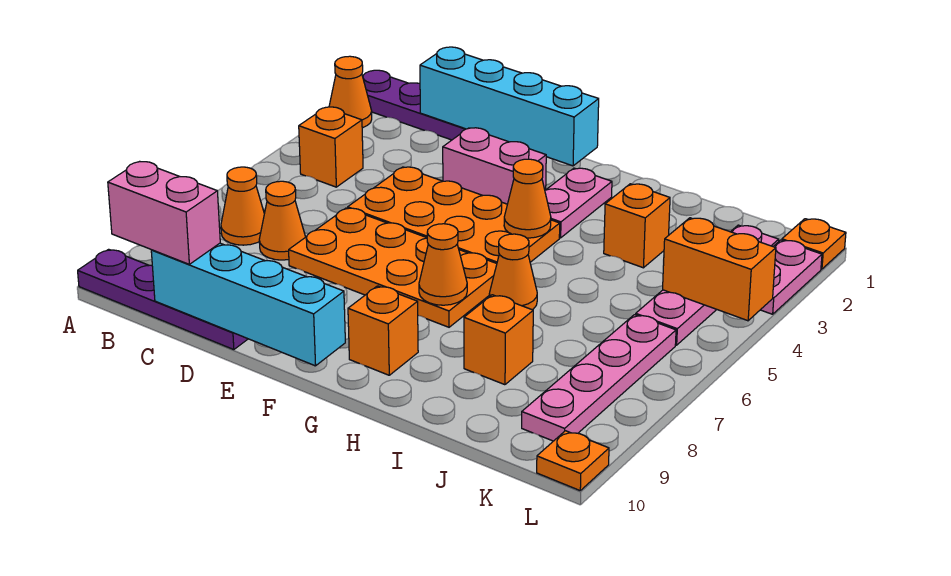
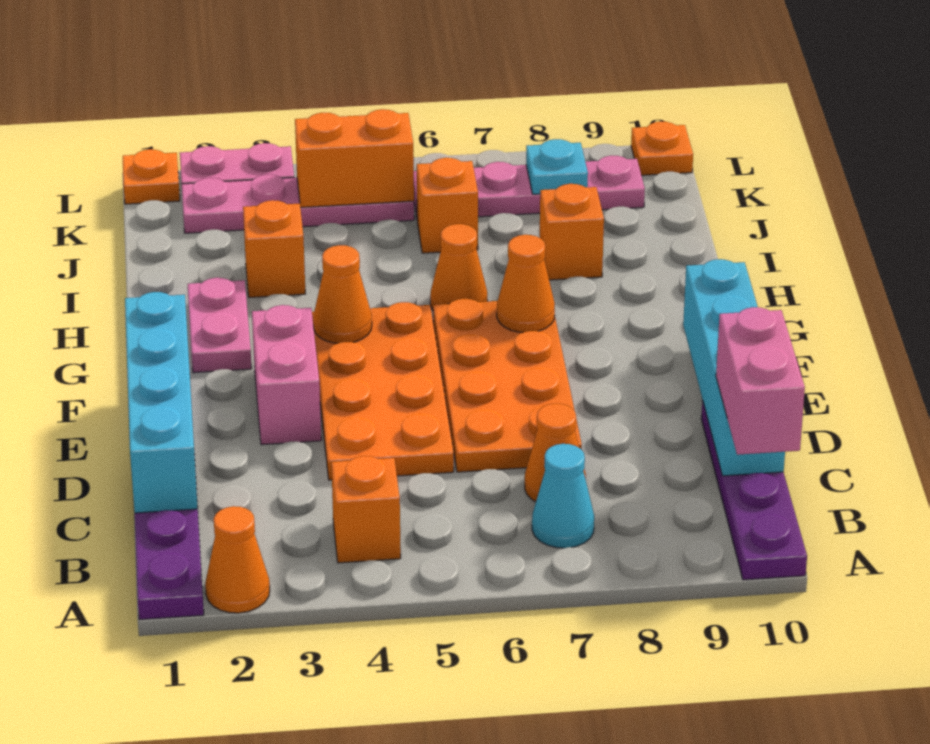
orange cone B7 level 1 -> cyan cone B7 level 1
pink plate G2:G3 level 1 -> pink plate G2:H2 level 1
orange brick G9 level 1 -> orange brick J6 level 1
orange brick K4:L4 level 2 -> orange brick K4:K5 level 2
none -> cyan plate K8 level 2

